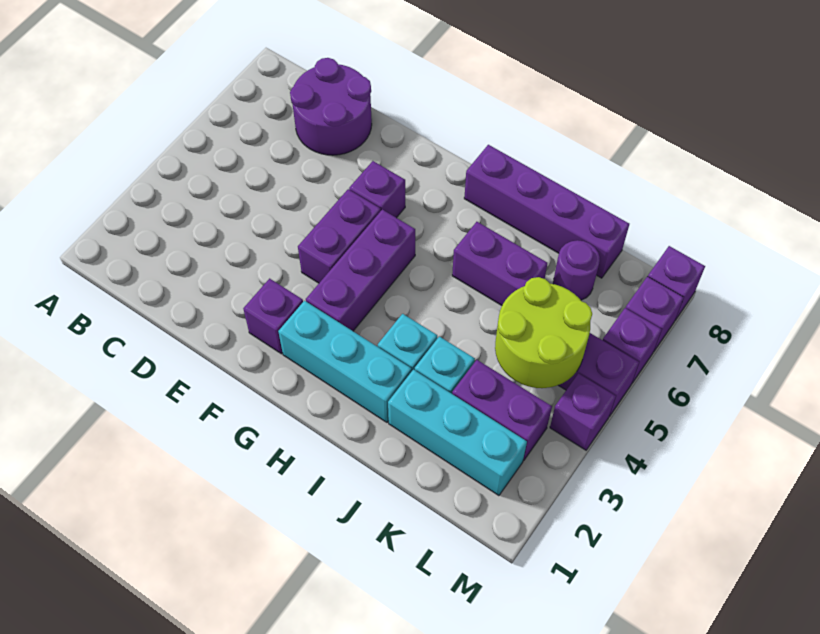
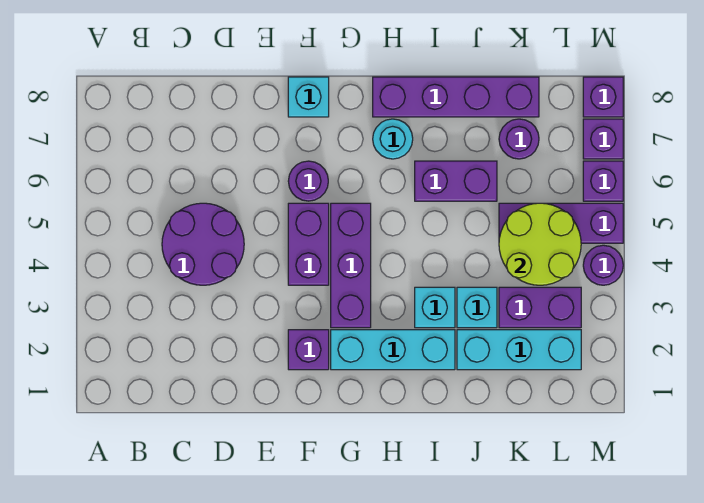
purple round brick C7:D8 level 1 -> purple round brick C4:D5 level 1
purple brick F6 level 1 -> purple round brick F6 level 1
none -> cyan brick F8 level 1
none -> cyan round brick H7 level 1
purple brick M4 level 1 -> purple round brick M4 level 1

